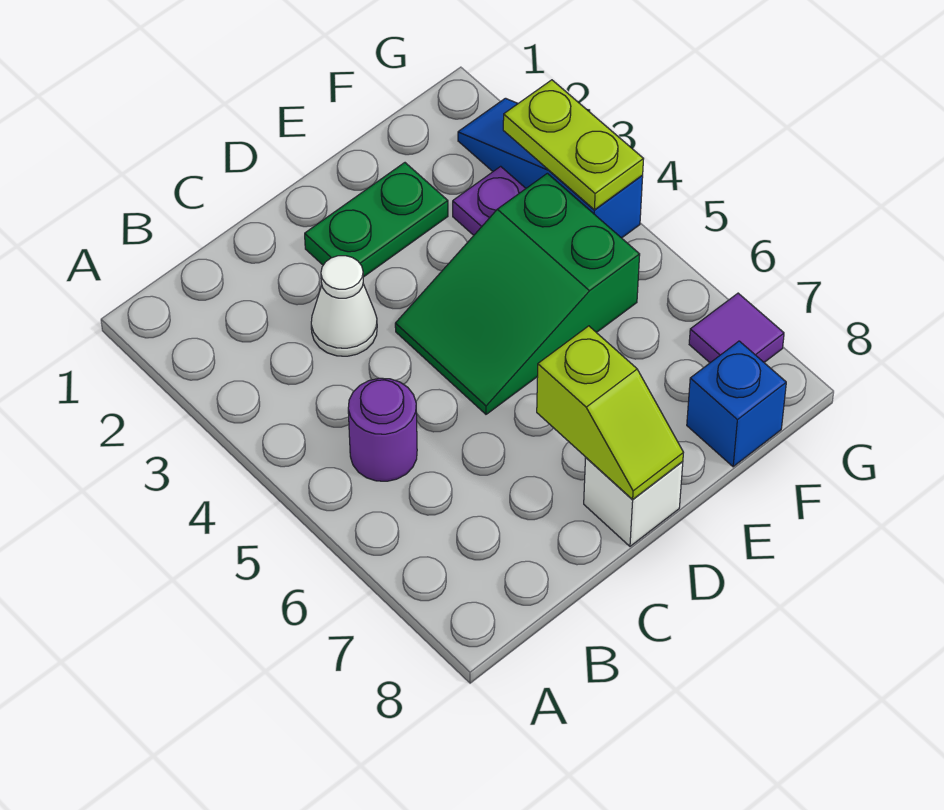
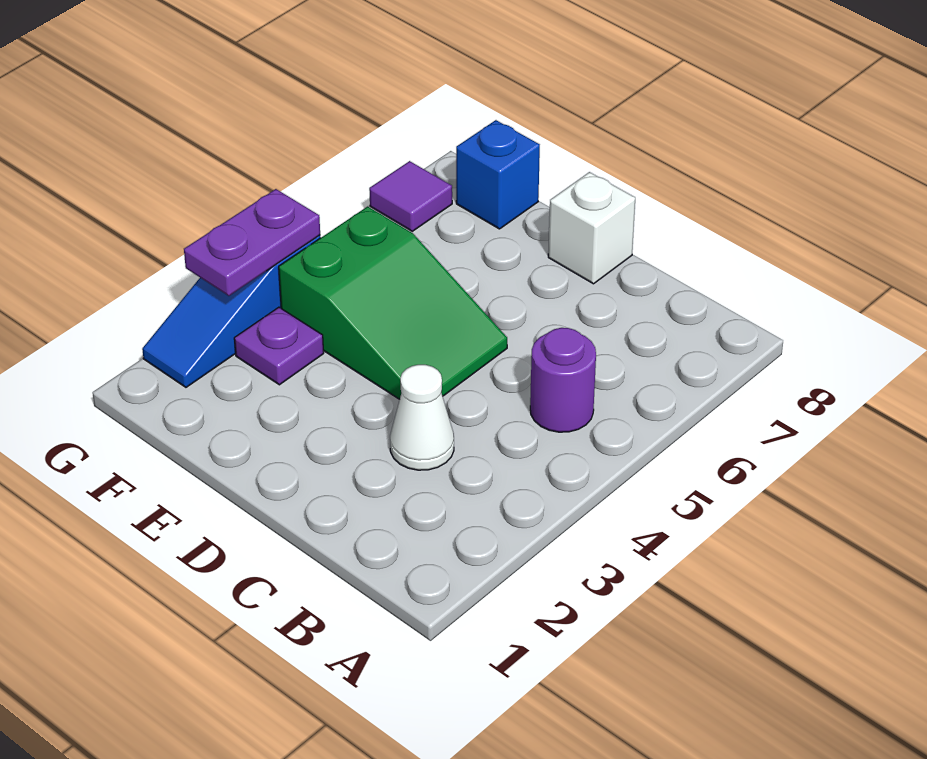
green plate D2:E2 level 1 -> none
lime slope D7:D8 level 2 top 7 -> none
lime plate G3:G4 level 2 -> purple plate G3:G4 level 2

